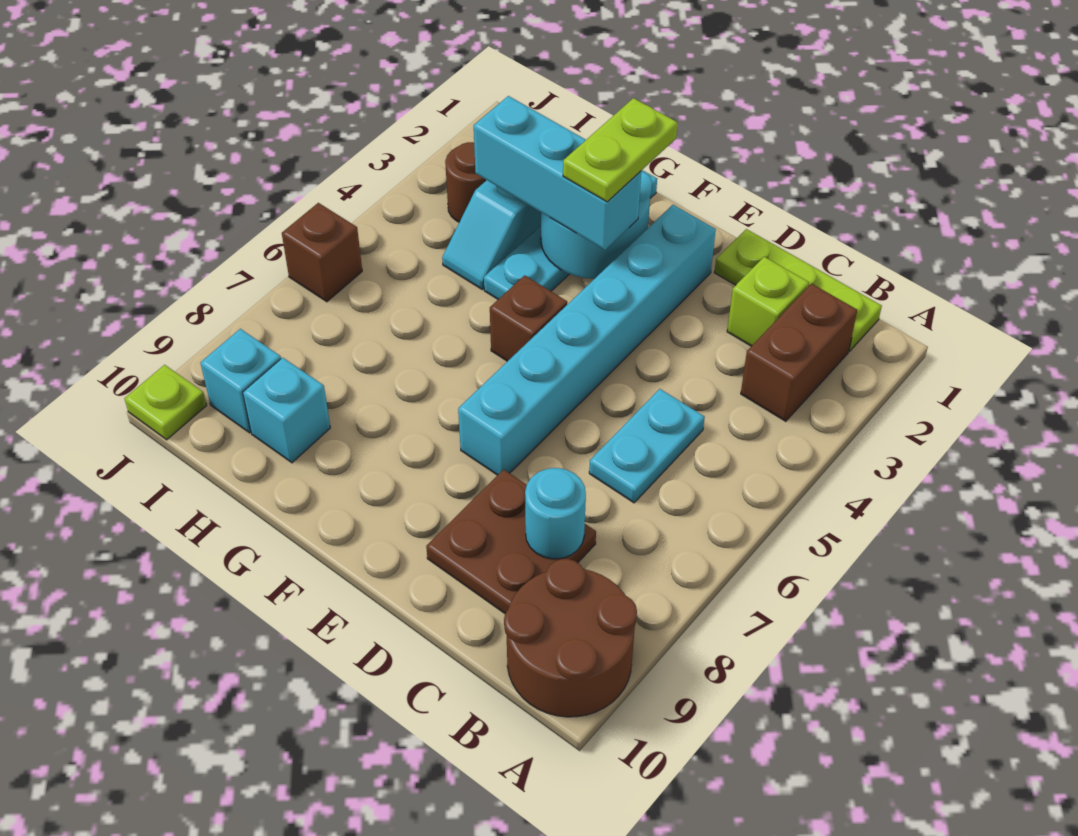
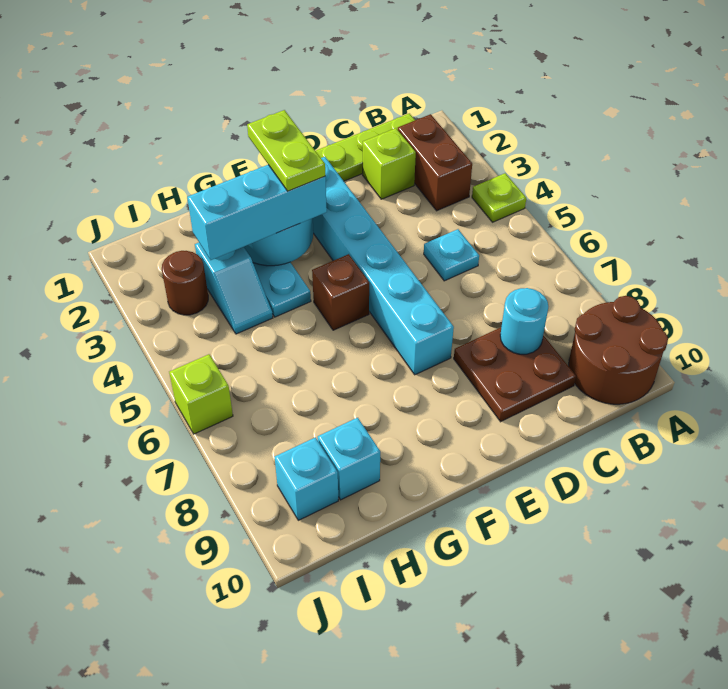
cyan plate C5:C6 level 1 -> cyan plate C5 level 1
brown brick J6 level 1 -> lime brick J6 level 1
lime plate J10 level 1 -> lime plate A4 level 1

